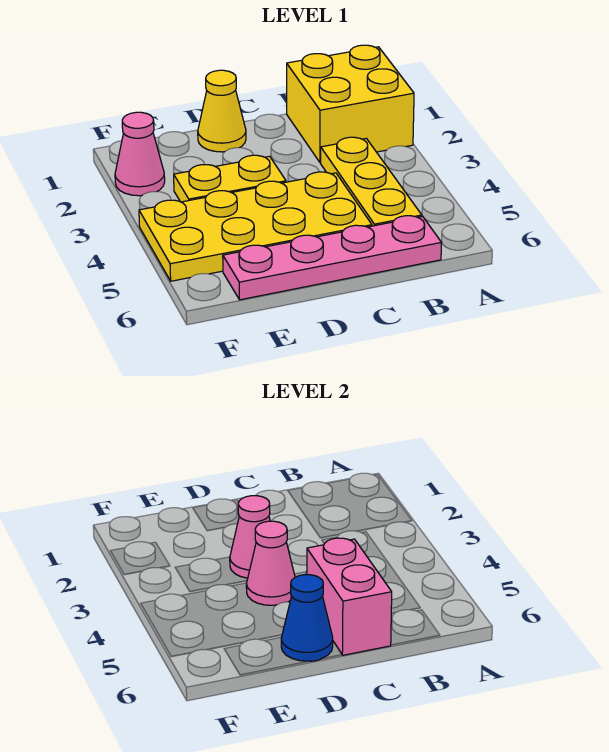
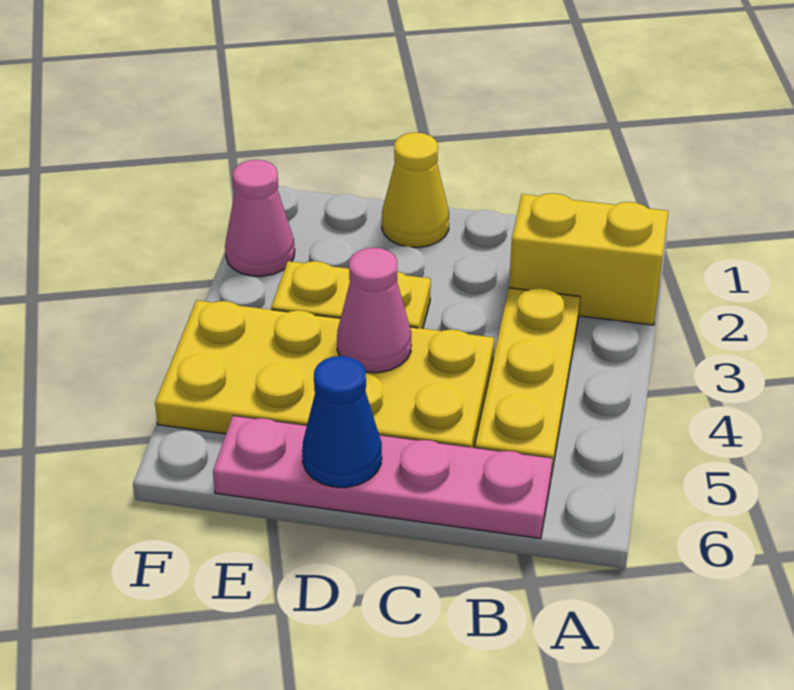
yellow brick A1:B2 level 1 -> yellow brick A2:B2 level 1
pink brick C5:C6 level 2 -> none
pink cone D3 level 2 -> none

